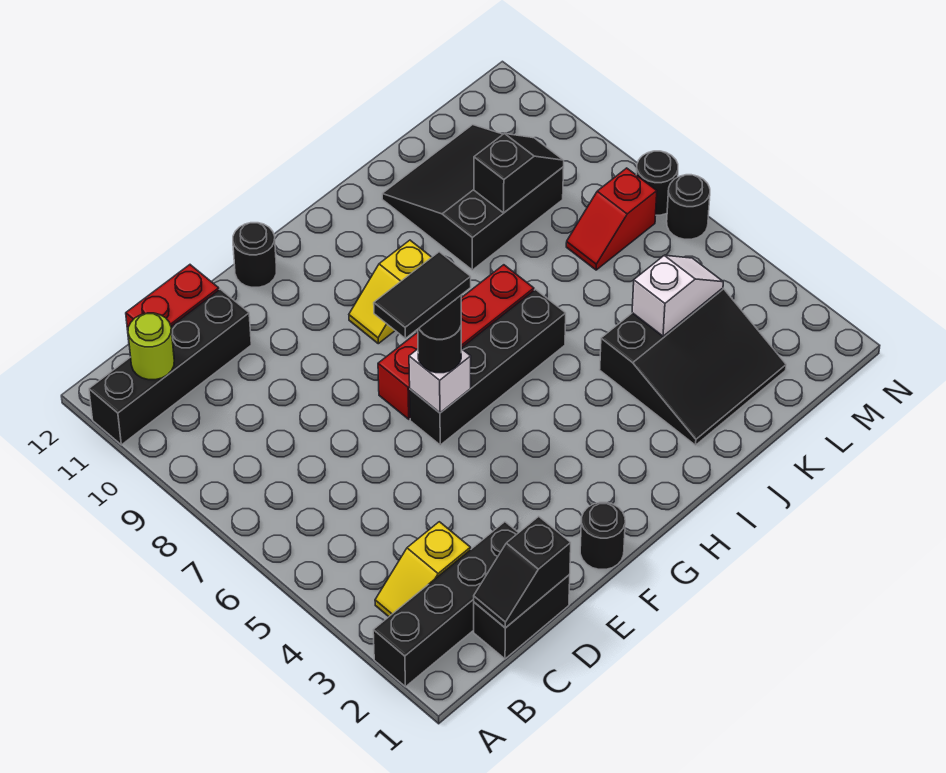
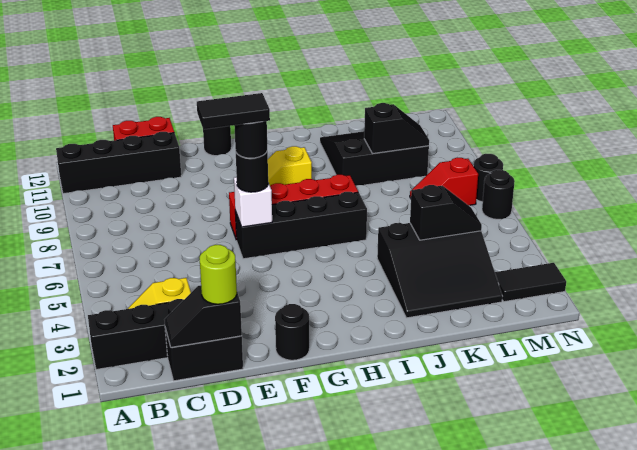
lime round brick B11 level 2 -> lime round brick D1 level 3
white slope K4:L4 level 2 top K -> black slope K4:L4 level 2 top K
none -> black tile M2:N2 level 1

